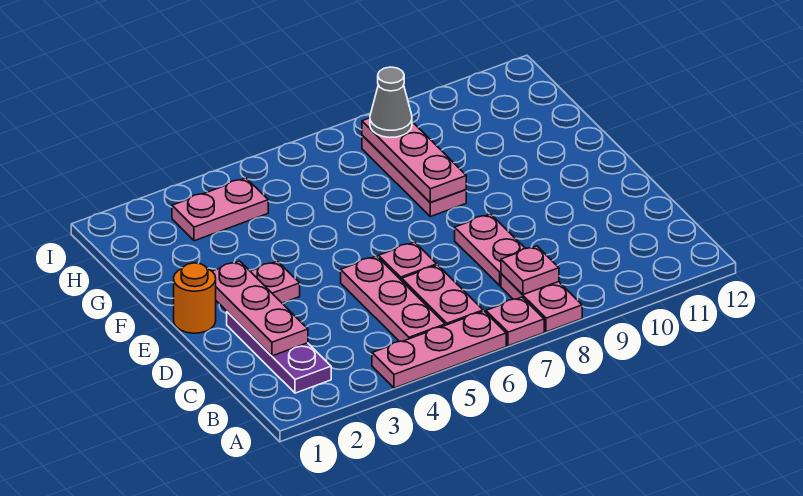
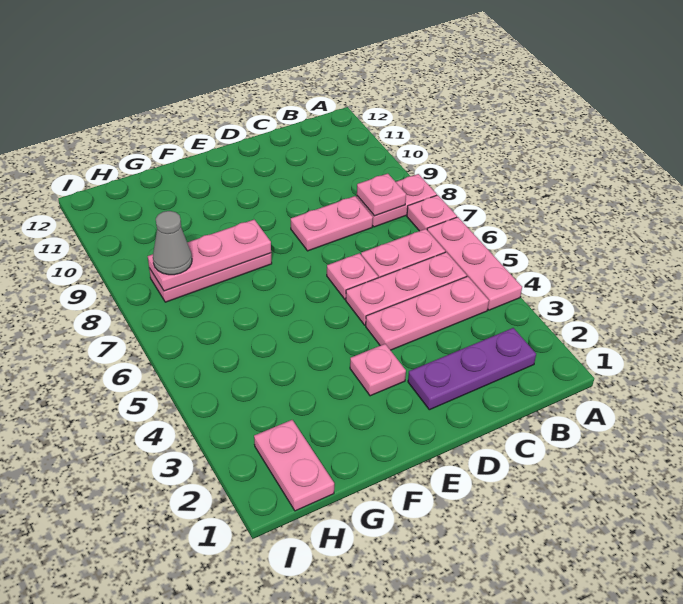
pink plate C2:E2 level 2 -> pink plate B4:D4 level 1
orange round brick E1 level 1 -> none
pink plate H3:H4 level 1 -> pink plate H1:H2 level 1

